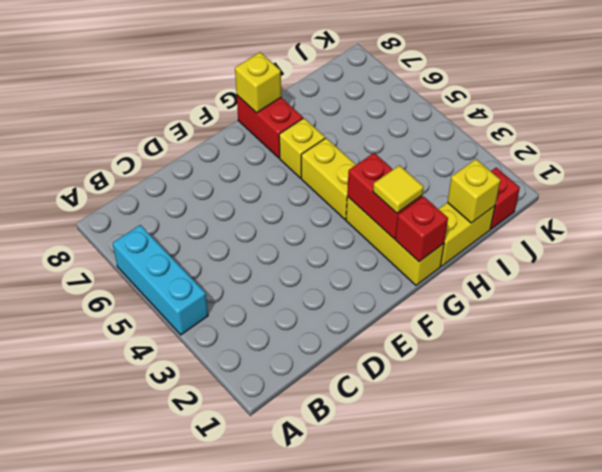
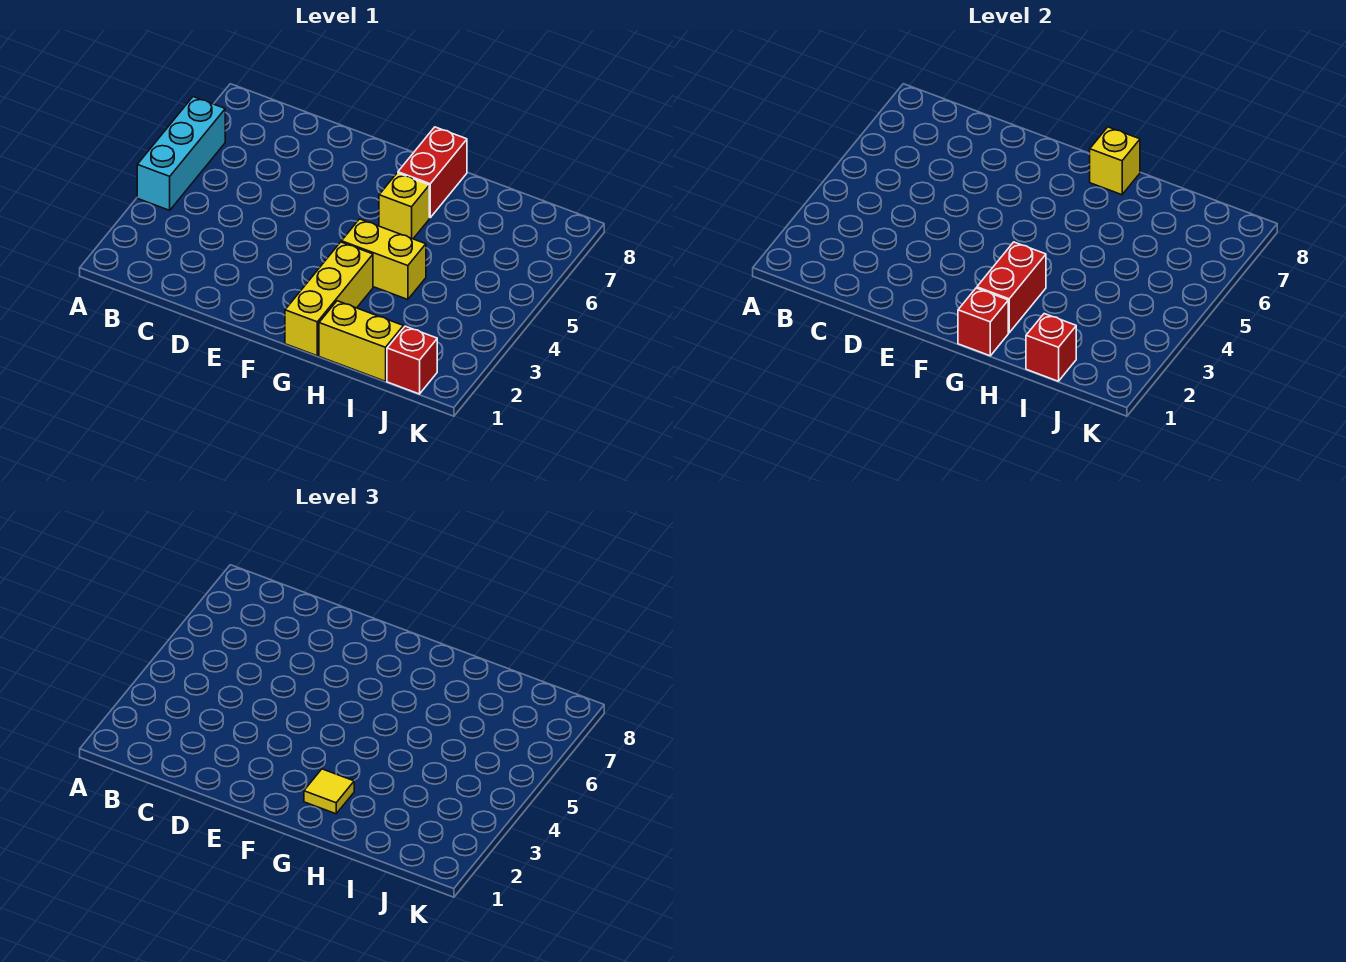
yellow brick G4:G5 level 1 -> yellow brick G4:H4 level 1
yellow brick I1 level 2 -> red brick I1 level 2

